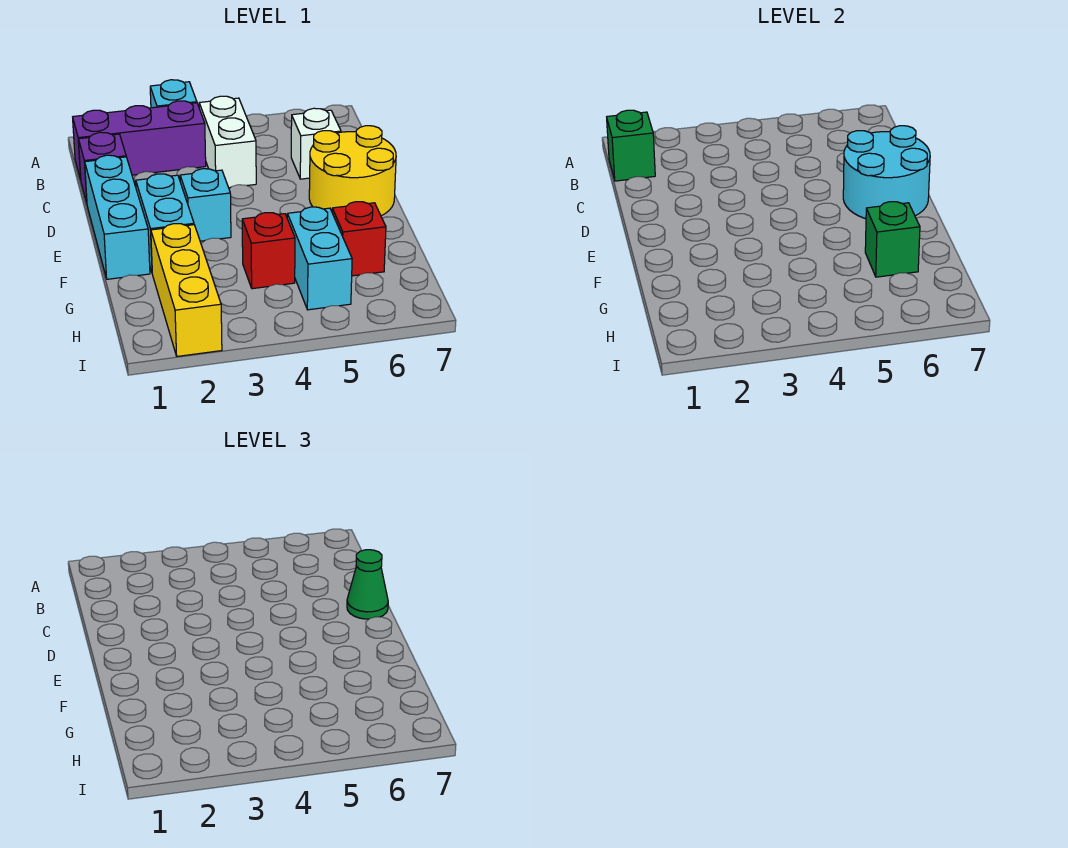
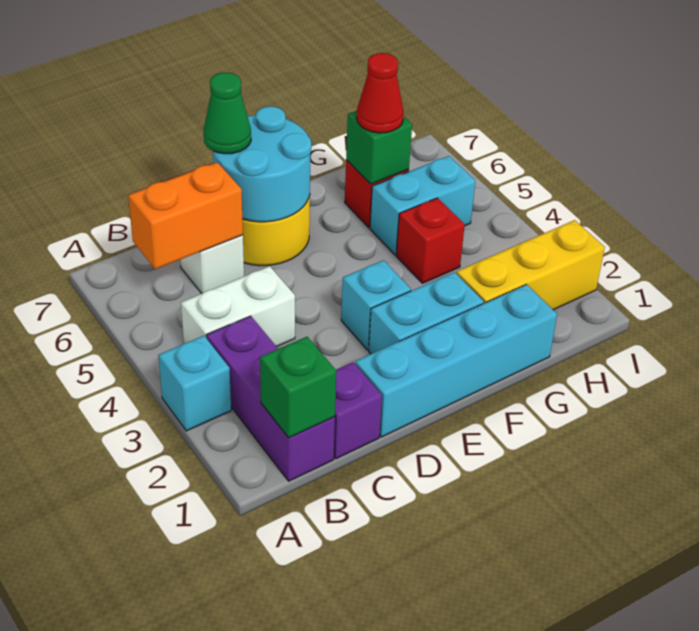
none -> orange brick B6:C6 level 2
cyan brick D1:F1 level 1 -> cyan brick D1:G1 level 1
none -> red cone G6 level 3

